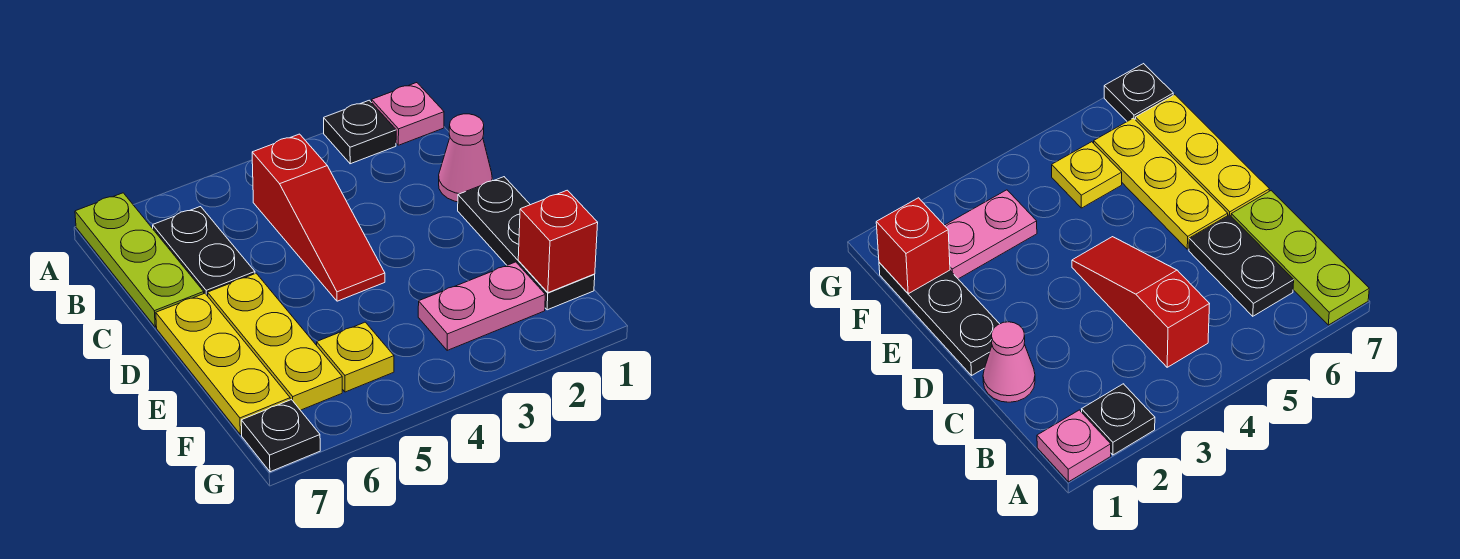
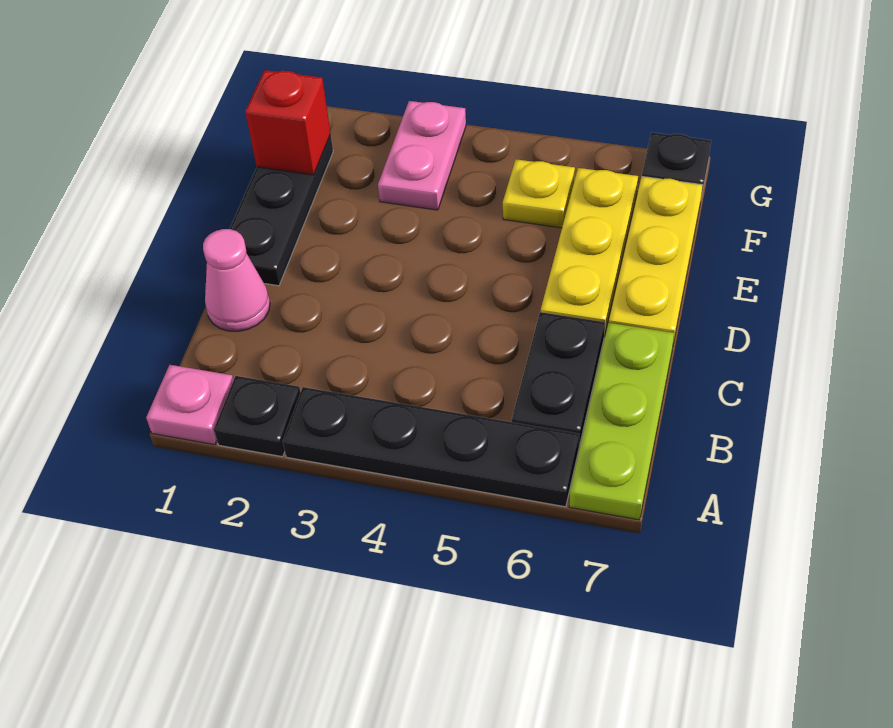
none -> black plate A3:A6 level 1
red slope B4:D4 level 1 top B -> none
pink plate F2:F3 level 1 -> pink plate F3:G3 level 1

